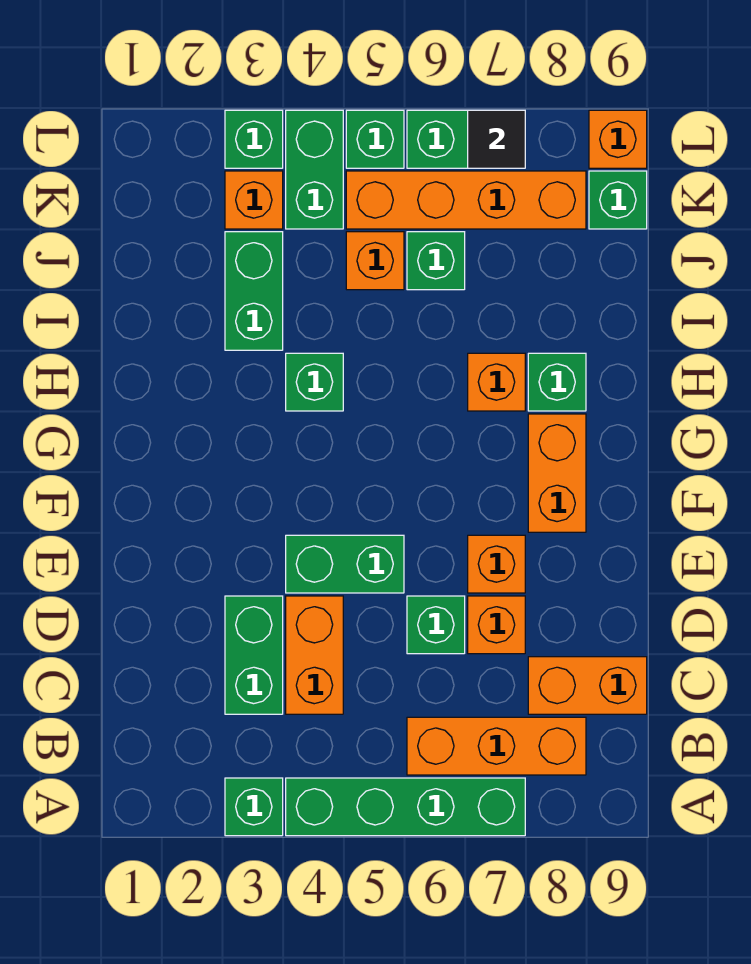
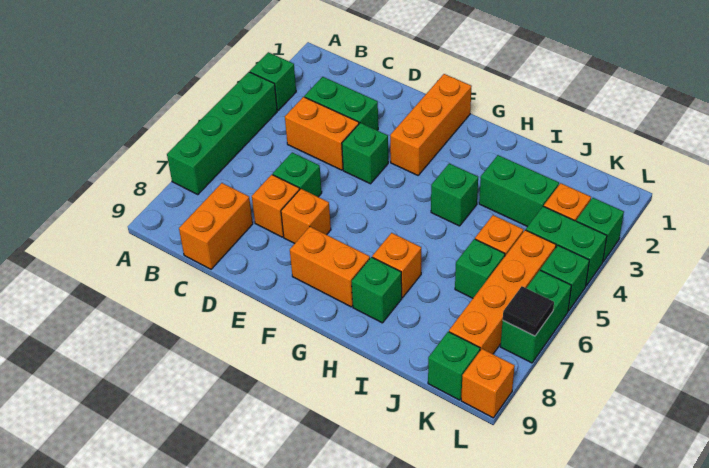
orange brick B6:B8 level 1 -> orange brick F1:F3 level 1
green brick E4:E5 level 1 -> green brick E4 level 1

